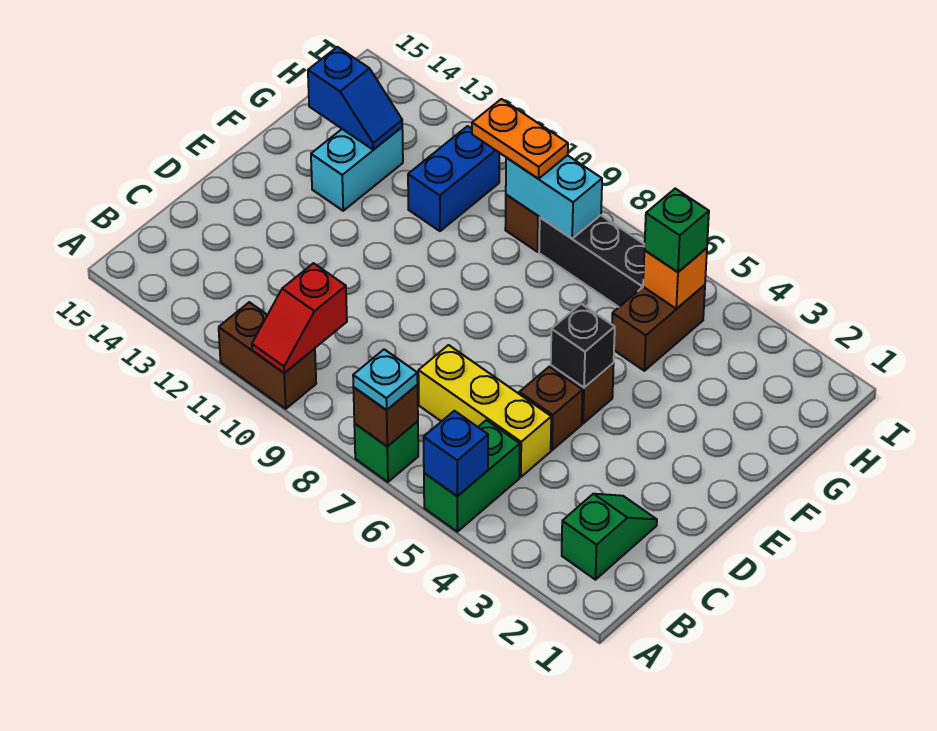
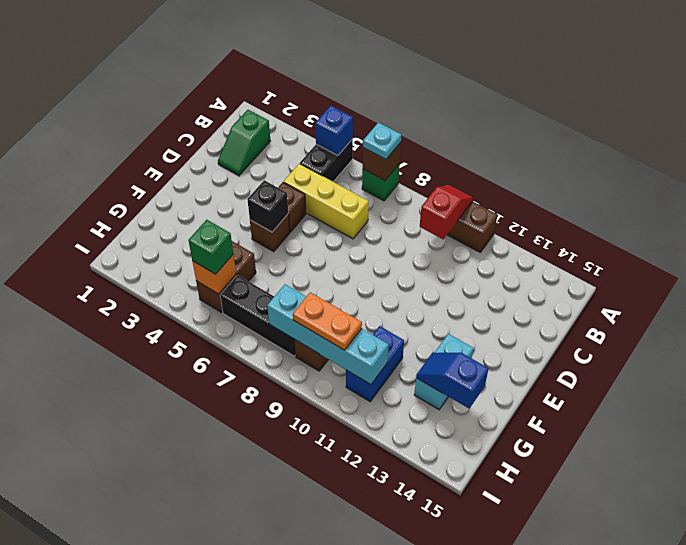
green brick A5:B5 level 1 -> black brick A5:B5 level 1
cyan brick H8:H9 level 2 -> cyan brick H8:H11 level 2

